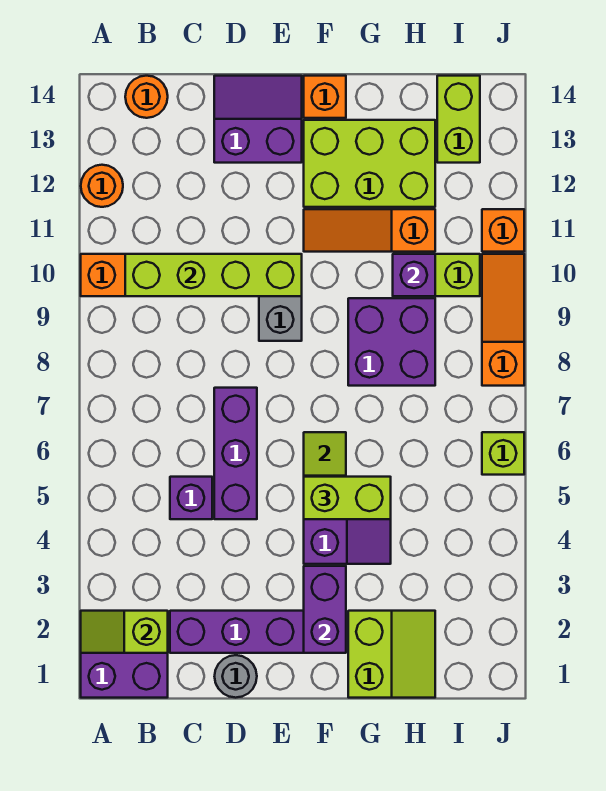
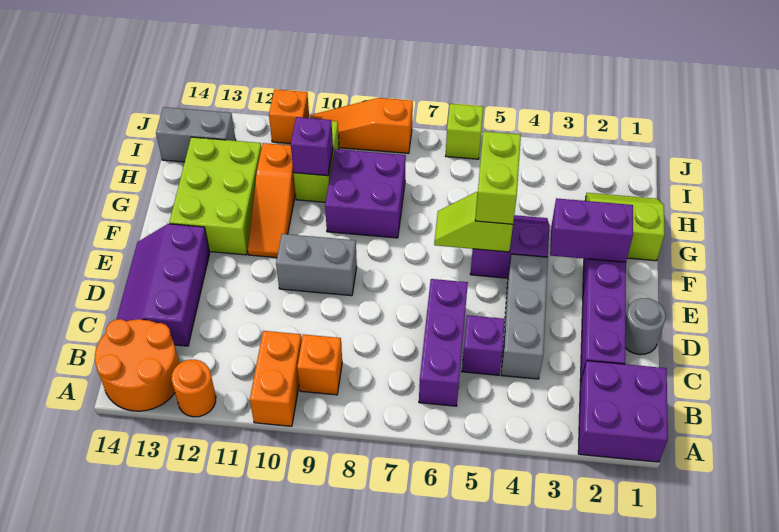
lime slope A2:B2 level 2 top B -> none
lime brick B10:E10 level 2 -> none
orange round brick B14 level 1 -> orange round brick A13:B14 level 1
none -> grey brick C4:E4 level 1
purple brick D5:D7 level 1 -> purple brick B6:D6 level 1
purple slope D13:E14 level 1 top 13 -> purple slope C13:E14 level 1 top 13
orange brick F14 level 1 -> orange brick B9 level 1
lime brick I13:I14 level 1 -> grey brick I13:I14 level 1

